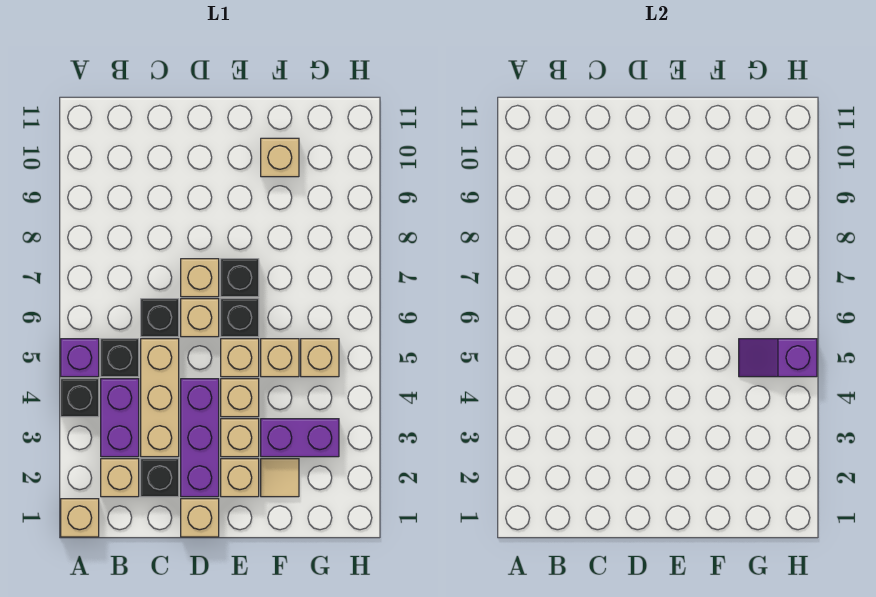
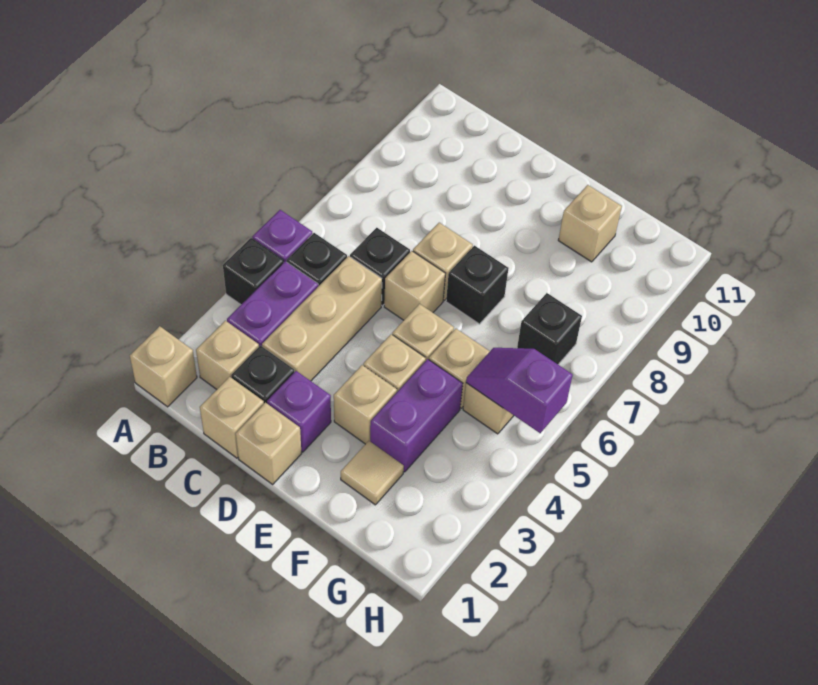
purple brick D2:D4 level 1 -> purple brick D2 level 1
tan brick E2 level 1 -> tan brick C1 level 1
black brick E6 level 1 -> black brick G7 level 1
purple brick F3:G3 level 1 -> purple brick F3:F4 level 1

